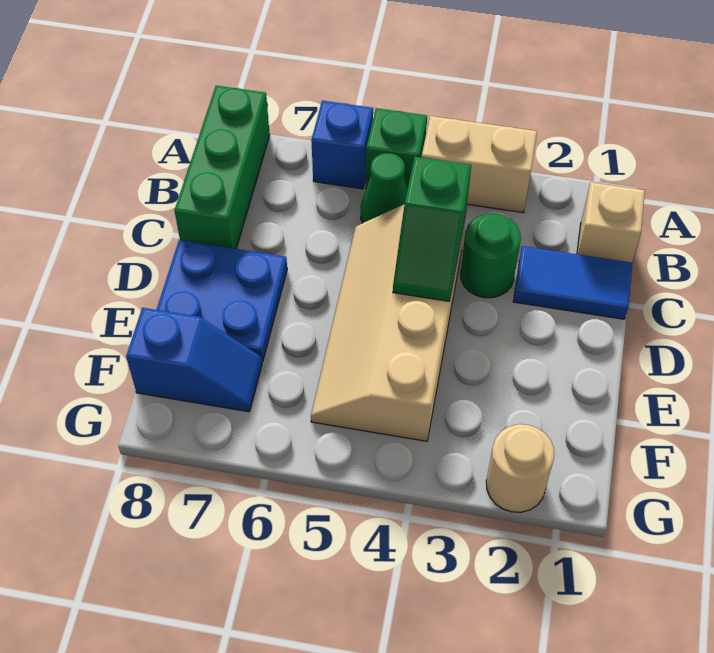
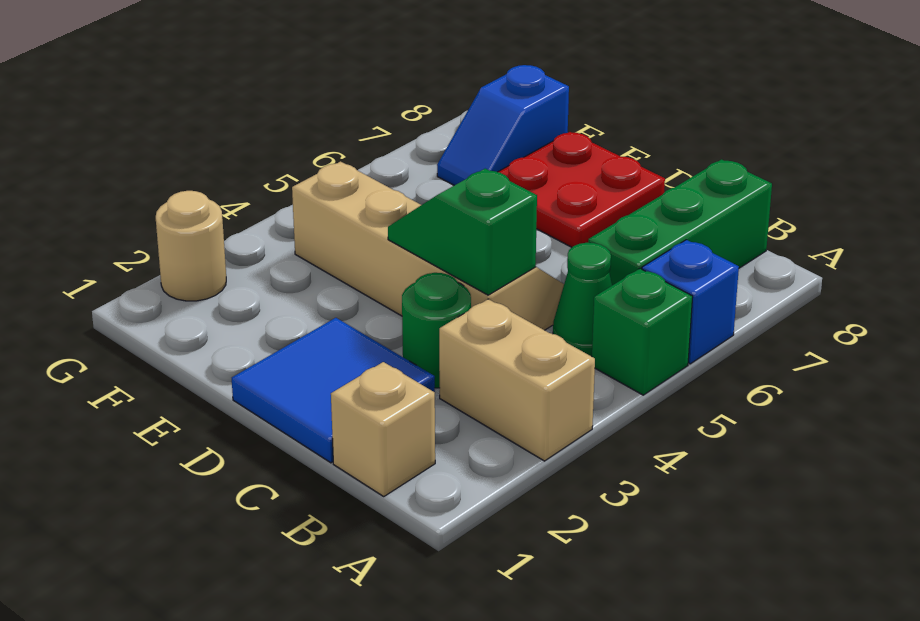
tan brick A3:A4 level 1 -> tan brick A3:B3 level 1
green brick A8:C8 level 1 -> green brick B6:B8 level 1
blue tile C1:C2 level 1 -> blue tile C1:D2 level 1
blue plate D7:E8 level 1 -> red plate D7:E8 level 1

